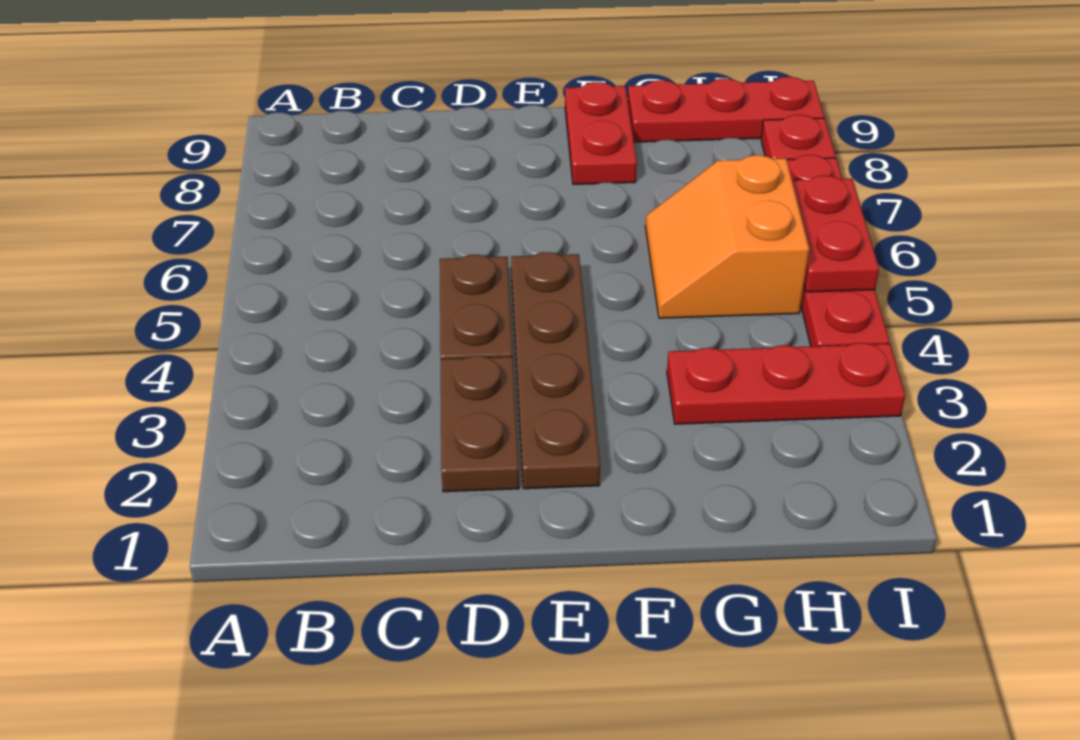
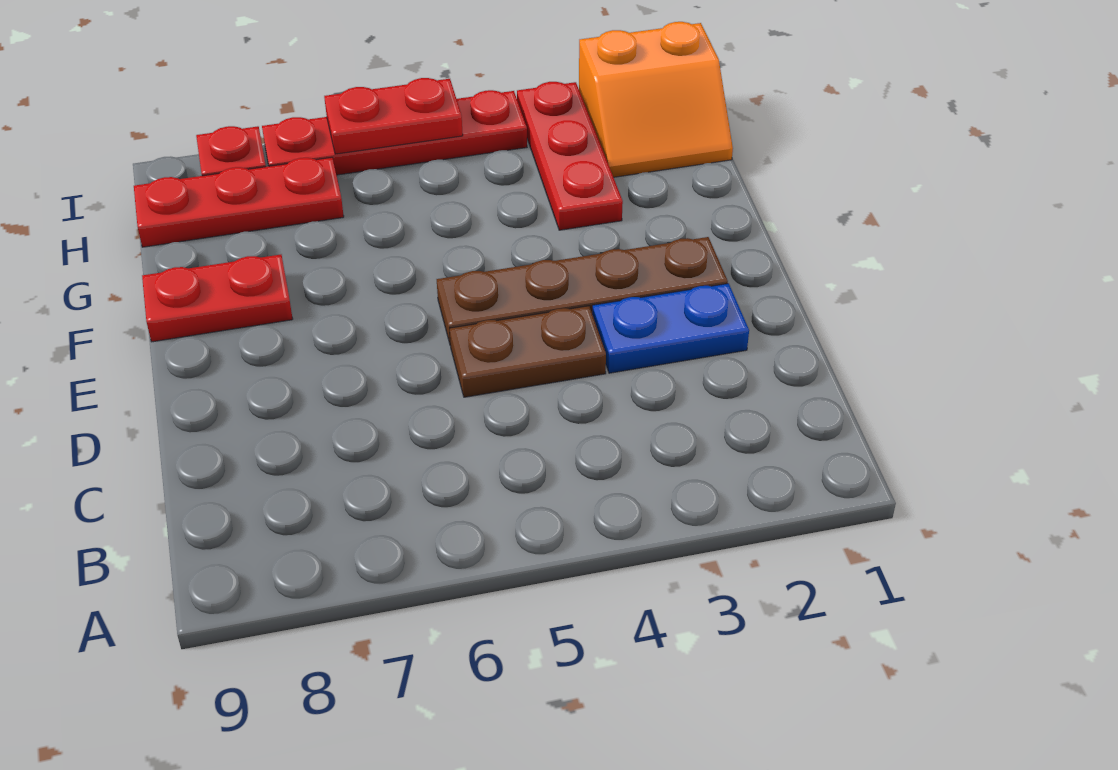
brown plate D2:D3 level 1 -> blue plate D2:D3 level 1
orange slope G5:H6 level 1 top H -> orange slope H1:I2 level 1 top I
red plate G9:I9 level 1 -> red plate H7:H9 level 1

